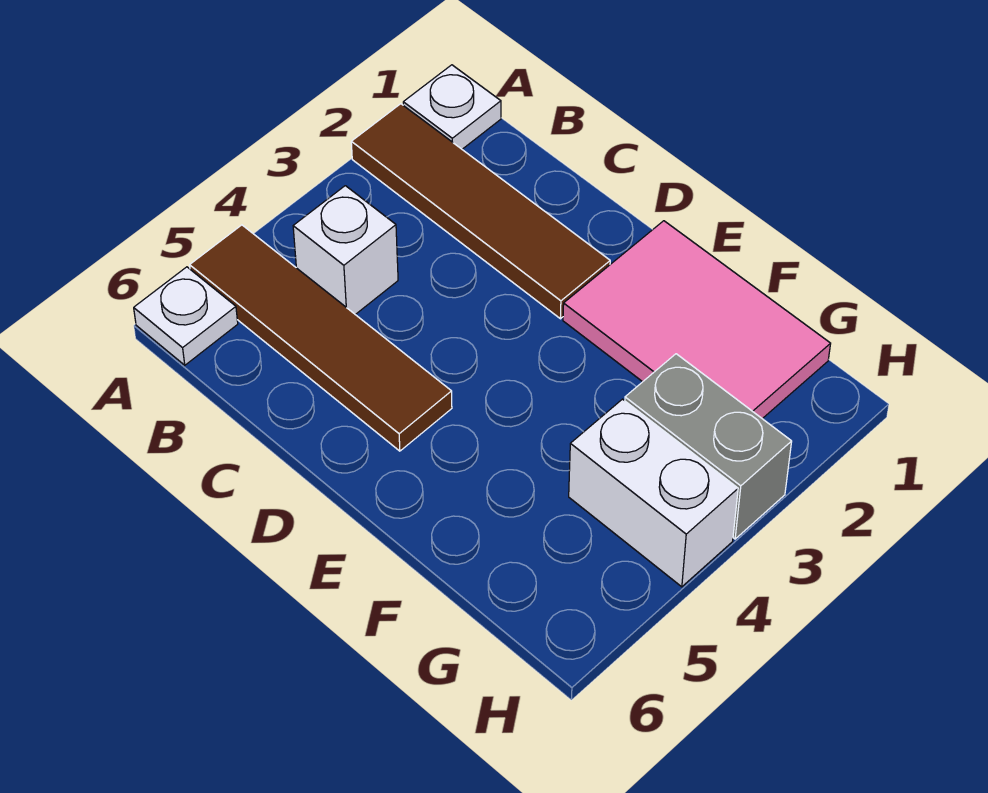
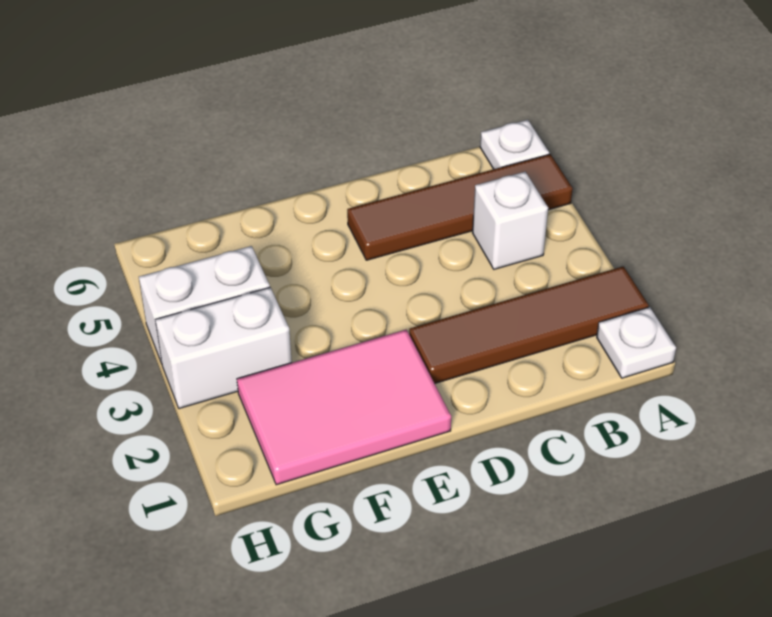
grey brick G3:H3 level 1 -> white brick G3:H3 level 1

